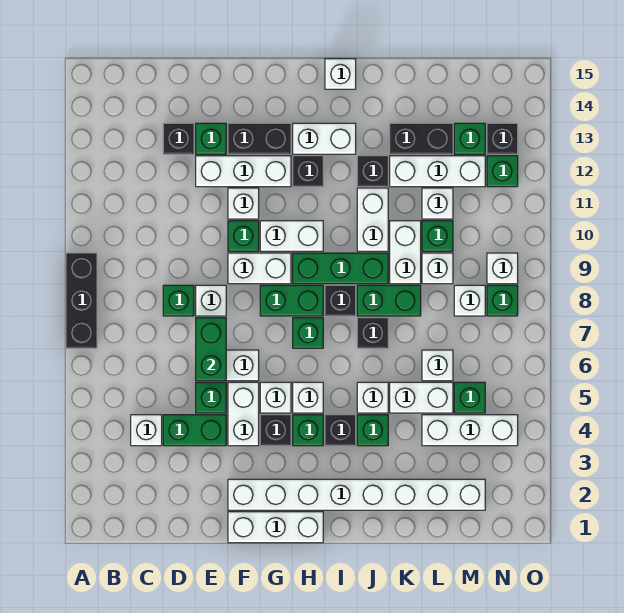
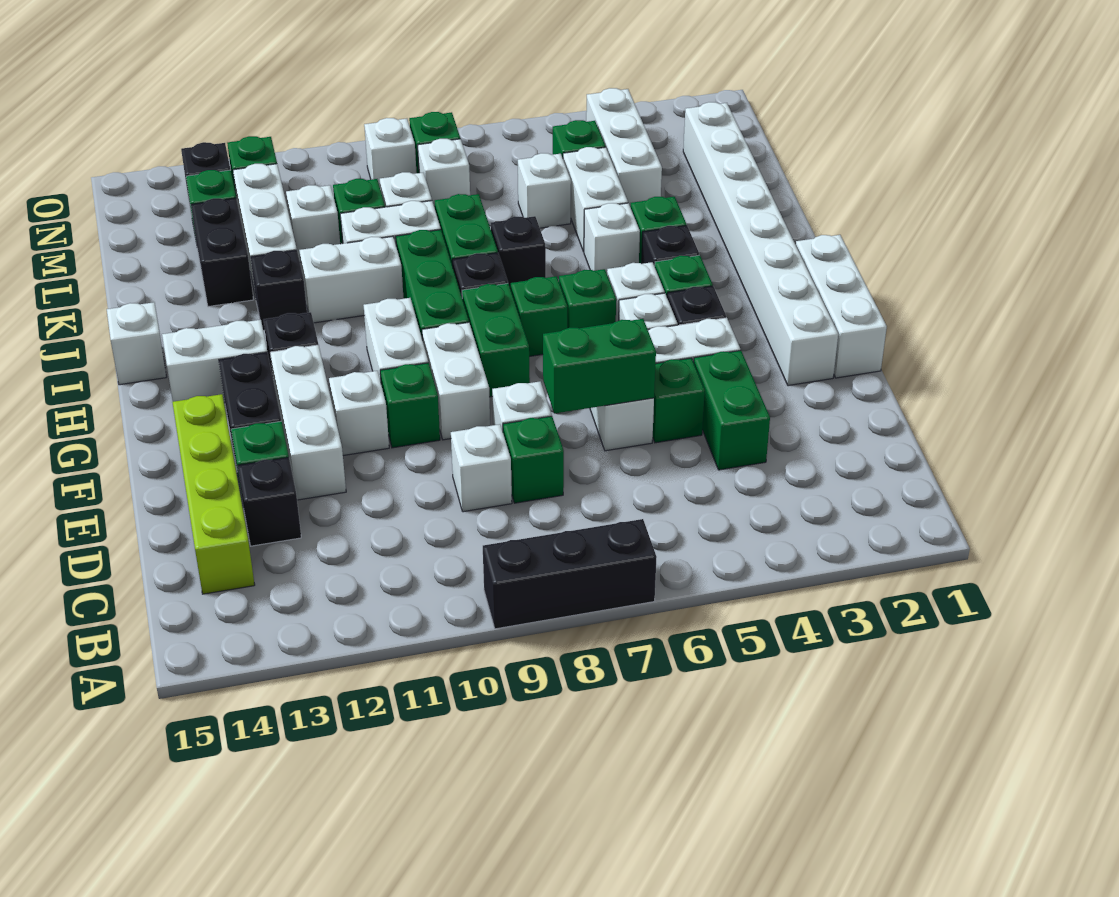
white brick C4 level 1 -> white brick D9 level 1
none -> lime brick C14:F14 level 1
none -> green brick H6 level 1
white brick H13:I13 level 1 -> white brick H13:H14 level 1

